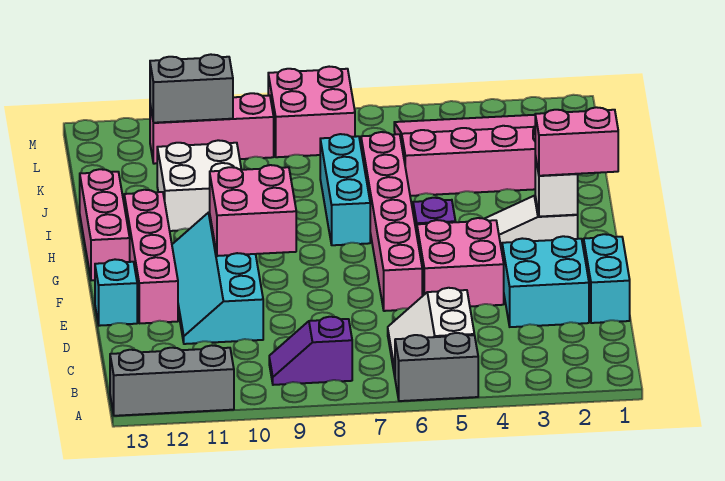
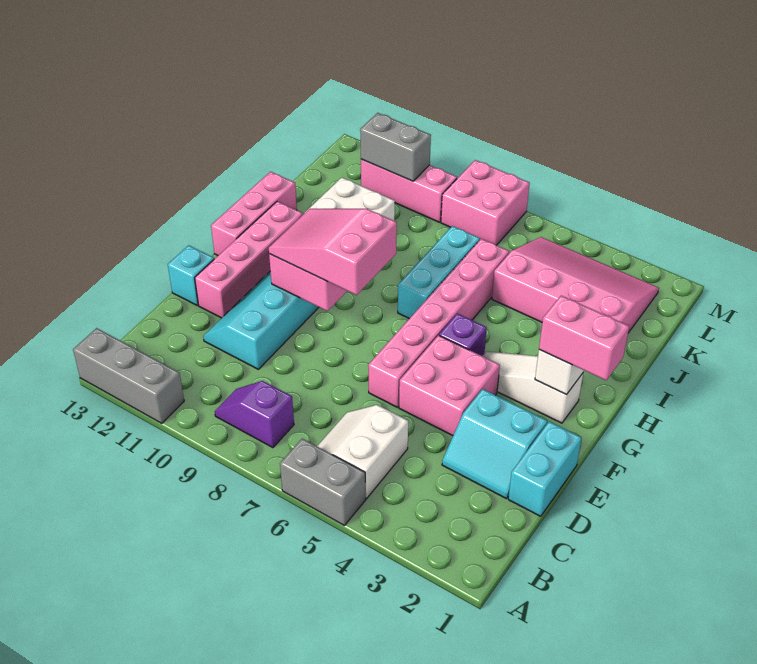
cyan brick D2:E3 level 1 -> cyan slope D2:E3 level 1 top E
none -> pink slope F8:G10 level 3 top 8

